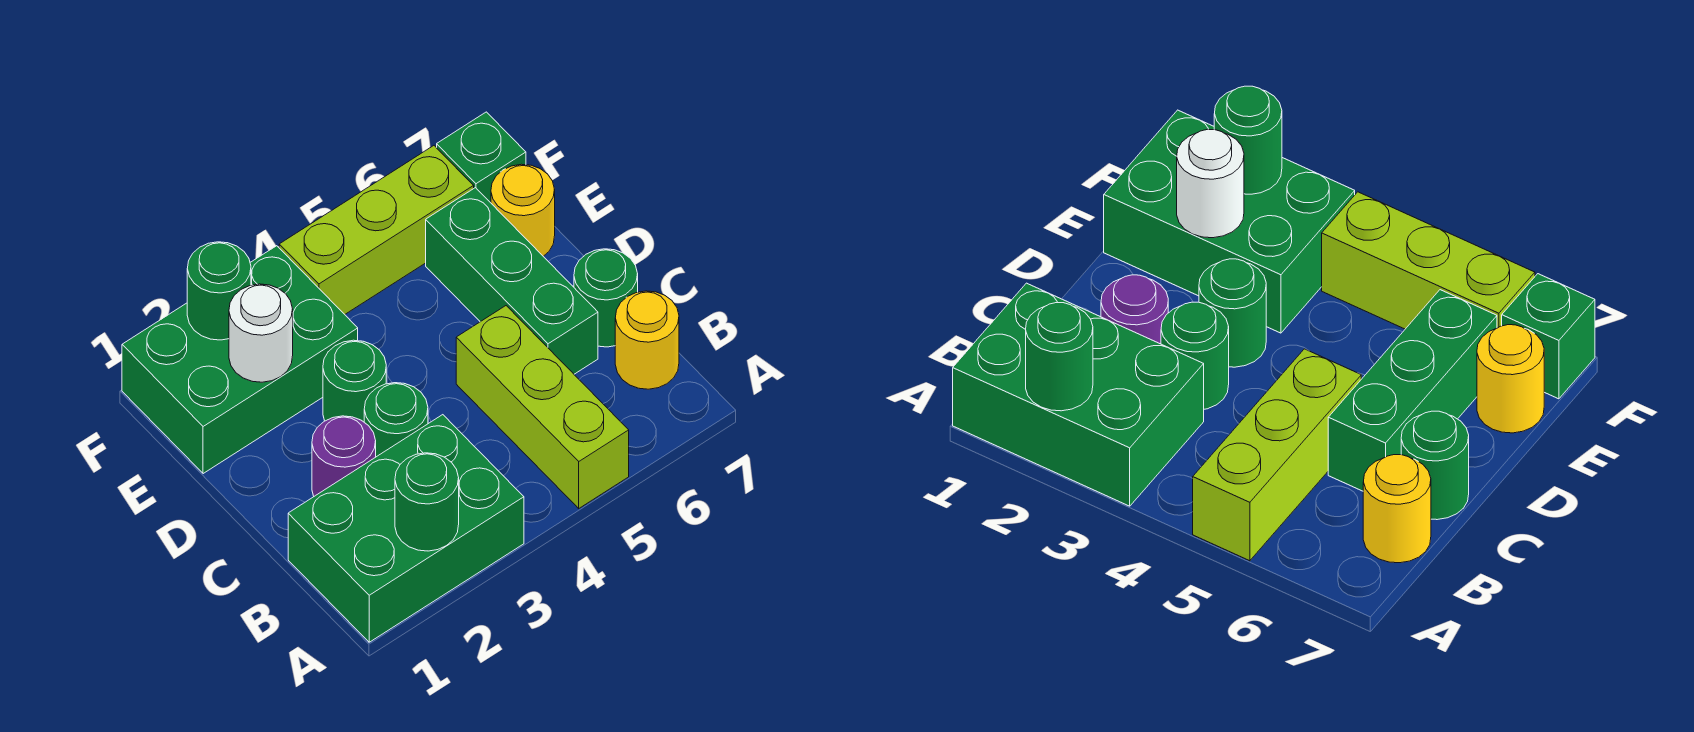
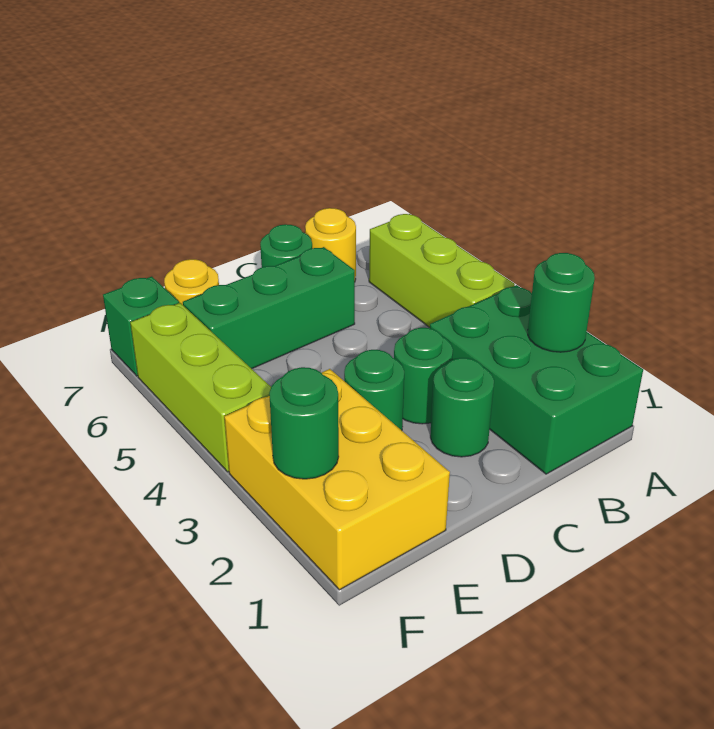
lime brick A5:C5 level 1 -> lime brick A4:A6 level 1
purple round brick C2 level 1 -> green round brick C2 level 1
green brick E1:F3 level 1 -> yellow brick E1:F3 level 1
white round brick E2 level 2 -> none

